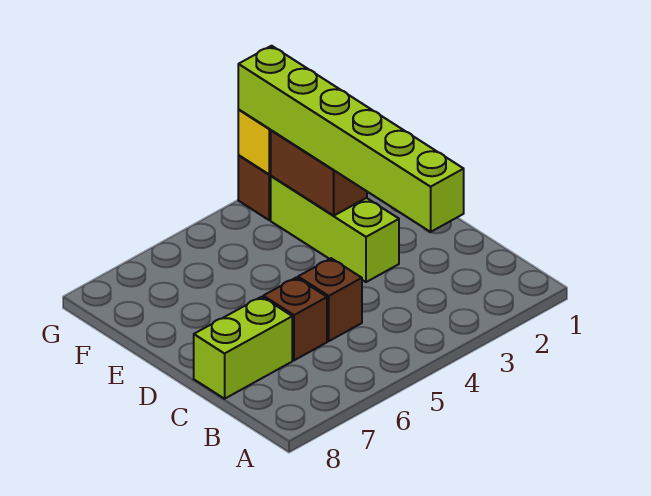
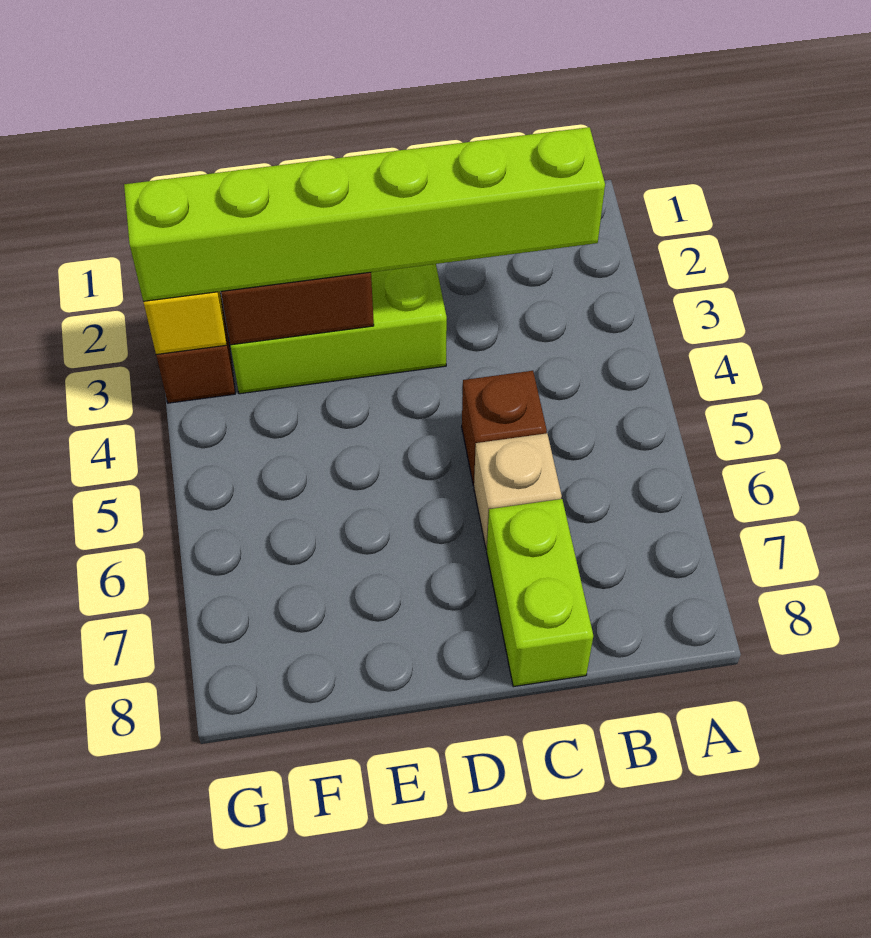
brown brick C6 level 1 -> tan brick C6 level 1

